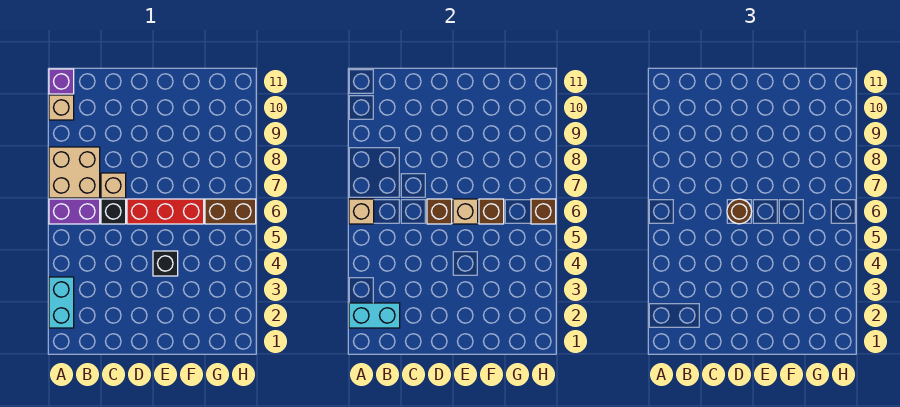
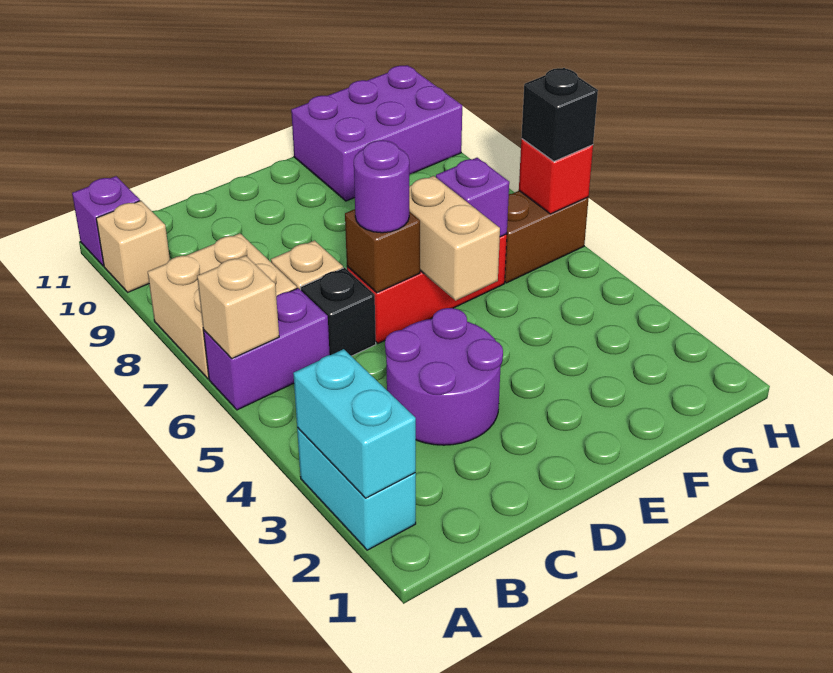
cyan brick A2:B2 level 2 -> cyan brick A2:A3 level 2
none -> purple round brick C3:D4 level 1
brown round brick D6 level 3 -> purple round brick D6 level 3
black brick E4 level 1 -> black brick H6 level 3
tan brick E6 level 2 -> tan brick E5:E6 level 2
brown brick F6 level 2 -> purple brick F6 level 2
none -> purple brick F10:H11 level 1
brown brick H6 level 2 -> red brick H6 level 2

